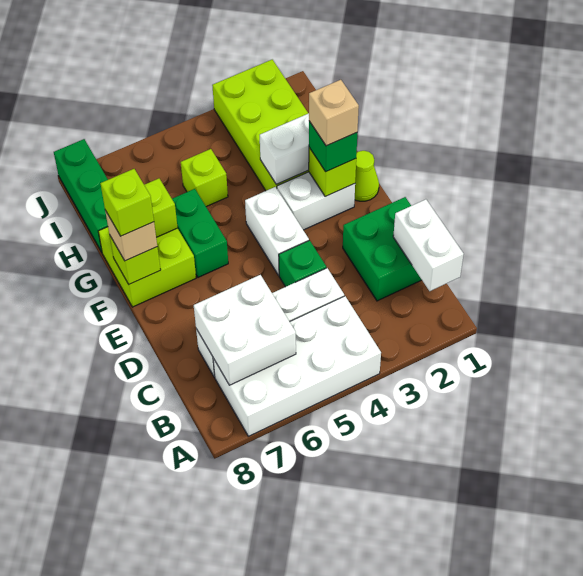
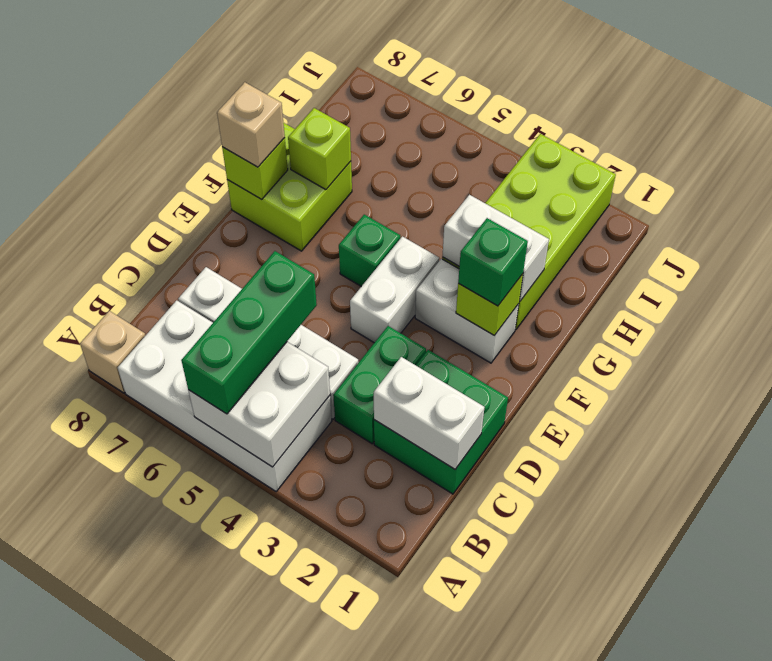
white brick B1:C1 level 2 -> white brick C1:C2 level 2
white brick B6:C7 level 2 -> white brick A4:B5 level 2
green brick D4 level 1 -> green brick F5 level 1
lime cone F1 level 1 -> none
tan brick F2 level 4 -> tan brick A8 level 1
green brick F6:G6 level 1 -> green brick C3:D3 level 1
lime brick F8 level 4 -> none
lime brick H5 level 1 -> none
green brick H8:J8 level 1 -> green brick A5:C5 level 3

